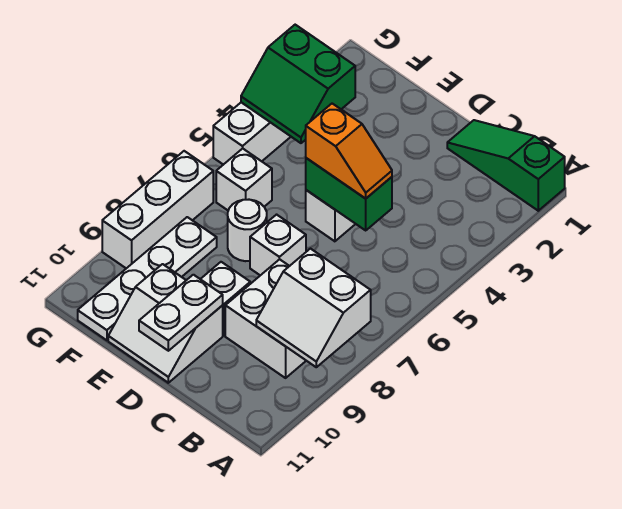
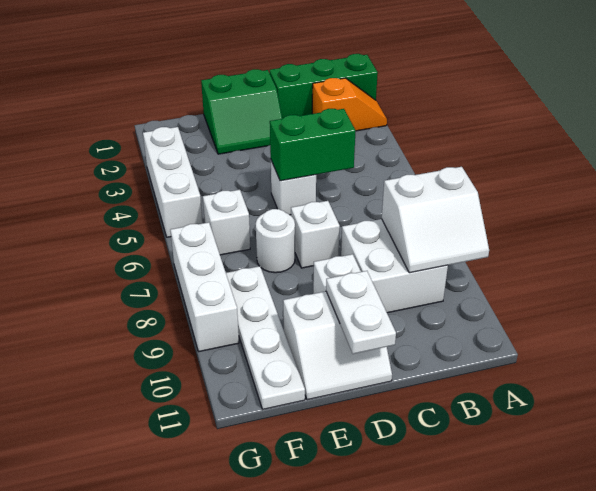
green slope A1:C1 level 1 top A -> green brick A1:C1 level 1
orange slope C5:D5 level 3 top D -> orange slope A2:B2 level 1 top B
green slope F3:G4 level 2 top 3 -> green slope D1:E2 level 1 top 1

